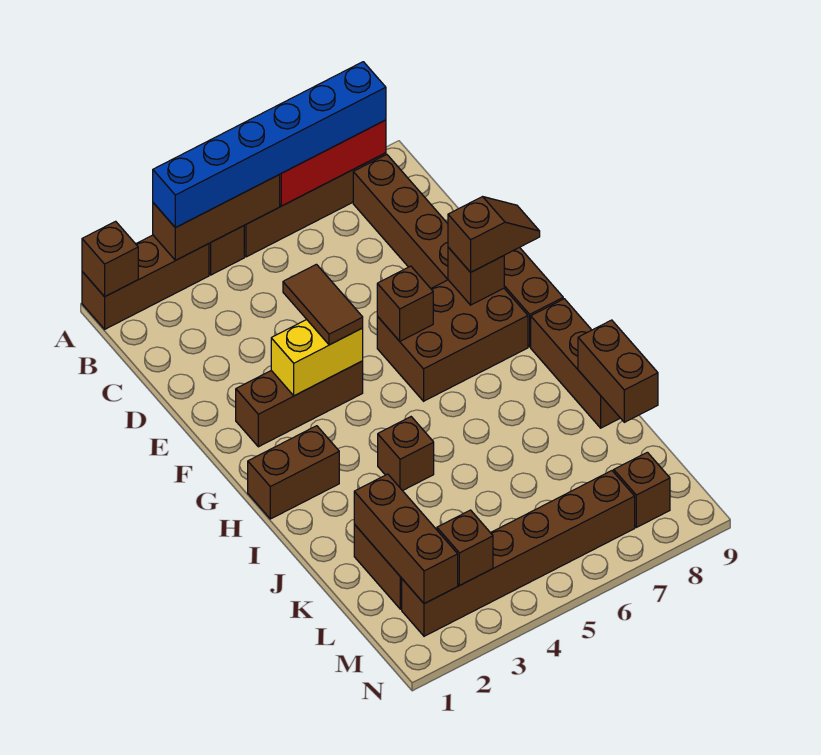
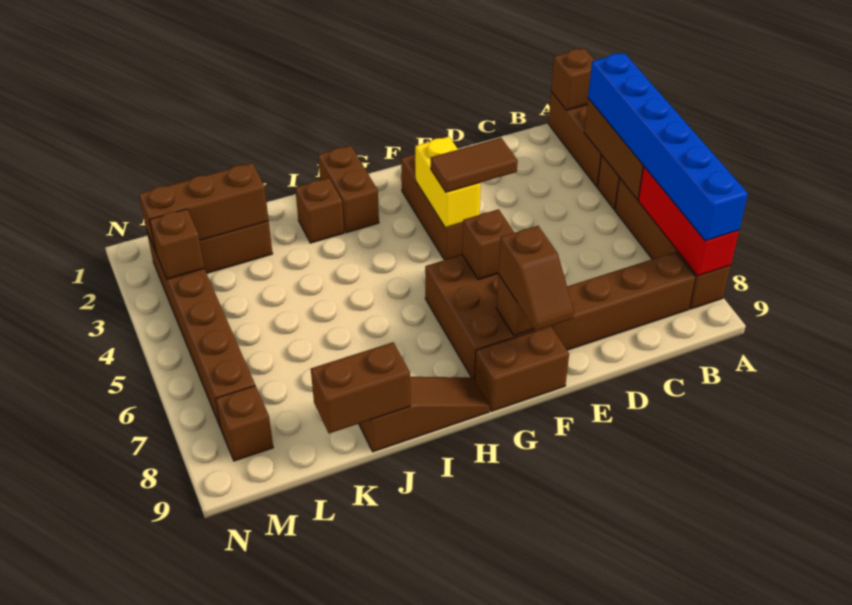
brown brick H9:J9 level 1 -> brown slope H9:J9 level 1 top J
brown brick I4 level 1 -> brown brick I2 level 1

